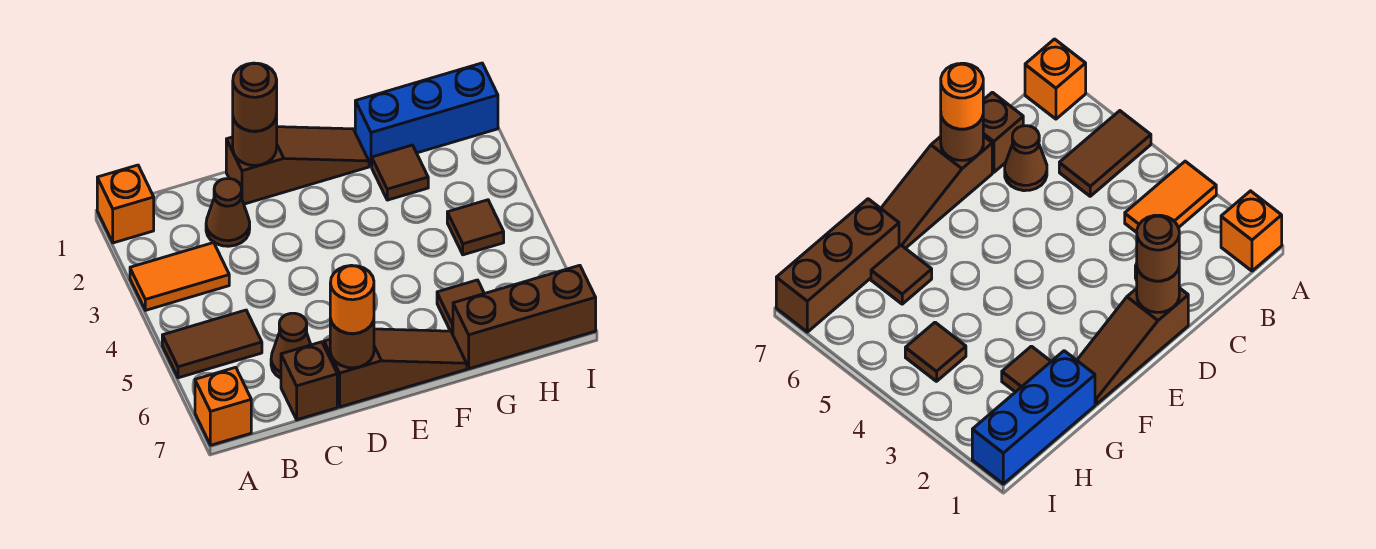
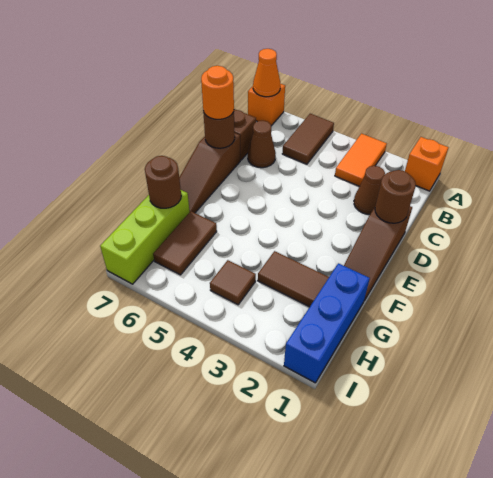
none -> orange cone A7 level 2
brown round brick D1 level 3 -> brown round brick G7 level 2
brown tile G2 level 1 -> brown tile G2:G3 level 1
brown tile G6 level 1 -> brown tile G6:H6 level 1
brown brick G7:I7 level 1 -> lime brick G7:I7 level 1

